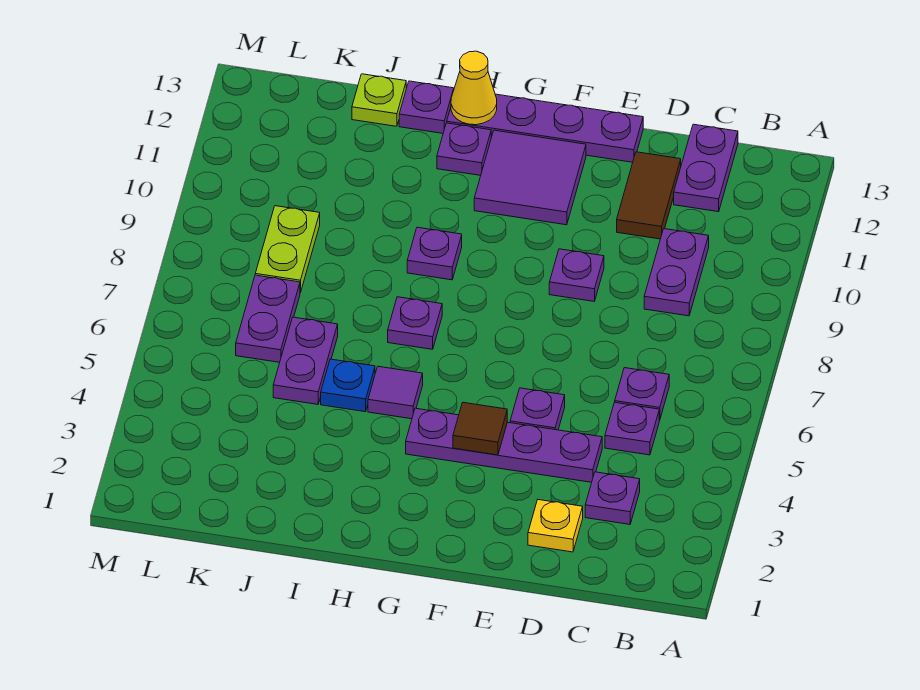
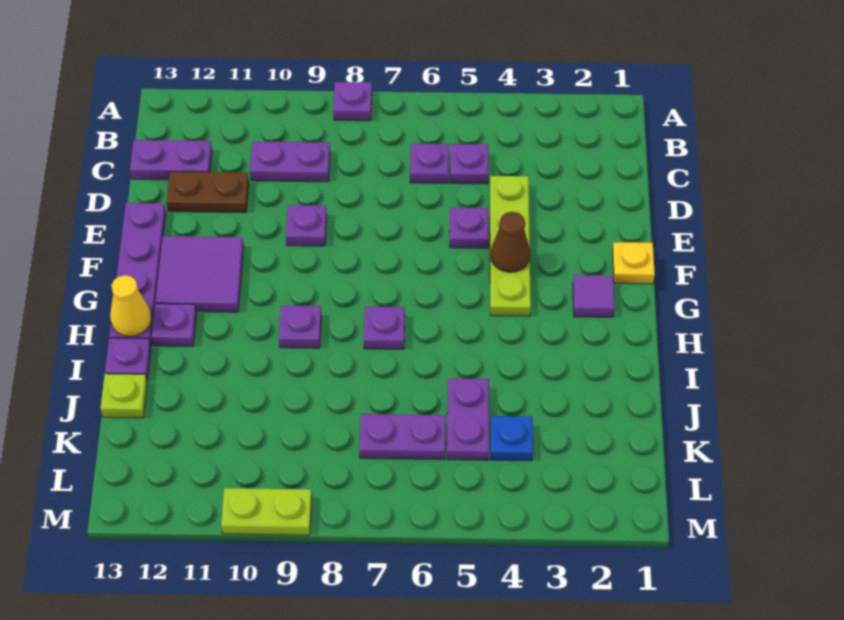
purple plate C3 level 1 -> purple plate A8 level 1
yellow plate D2 level 1 -> yellow plate F1 level 1
purple plate D4:G4 level 1 -> lime plate D4:G4 level 1
brown tile D11:D12 level 1 -> brown plate D11:D12 level 1
brown tile F4 level 2 -> brown cone F4 level 2
purple tile H5 level 1 -> purple tile G2 level 1
blue plate I5 level 1 -> blue plate K4 level 1
purple plate J5:J6 level 1 -> purple plate J5:K5 level 1
lime plate K8:K9 level 1 -> lime plate M9:M10 level 1

